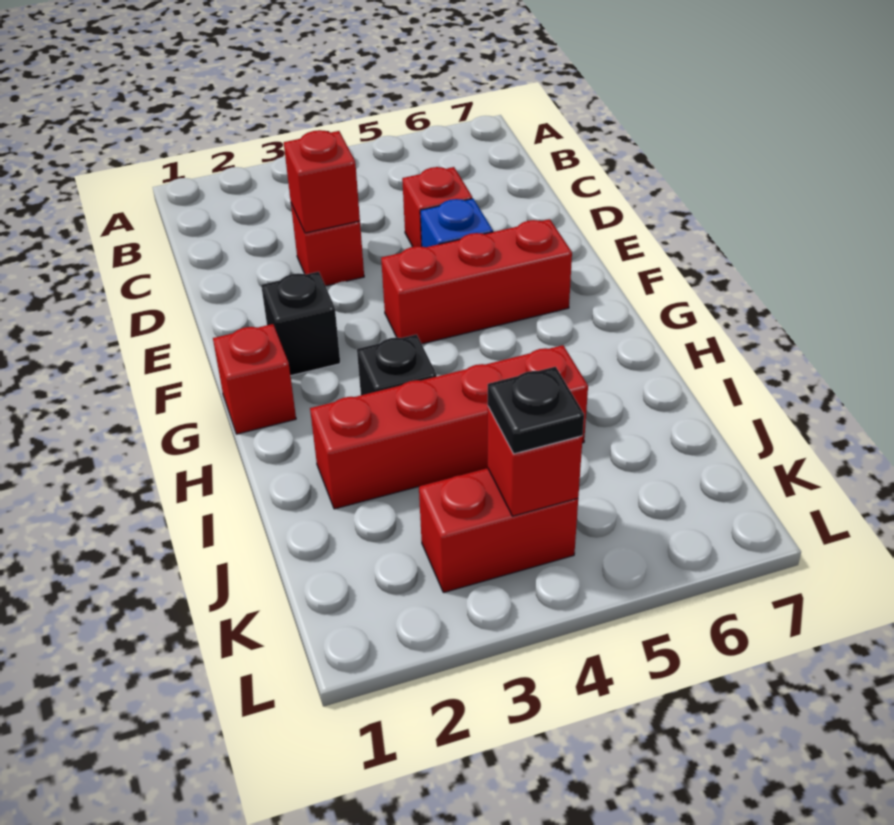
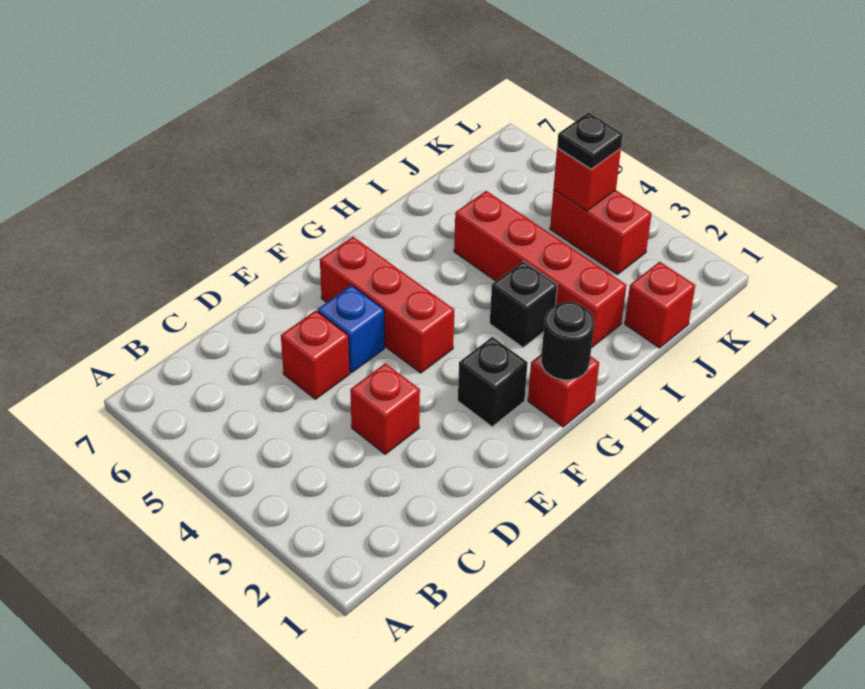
red brick D3 level 2 -> red brick J1 level 1
none -> black round brick G1 level 2

